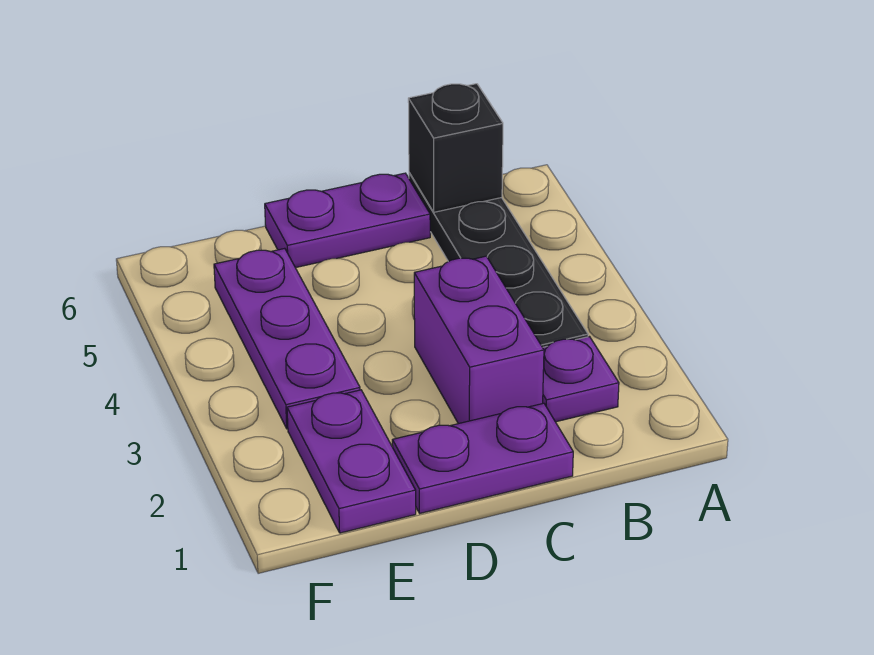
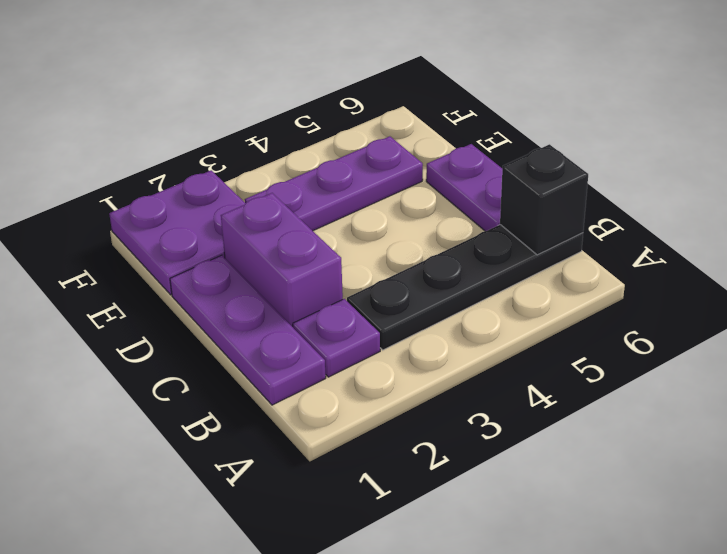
purple plate C1:D1 level 1 -> purple plate B1:D1 level 1
purple brick C2:C3 level 1 -> purple brick C2:D2 level 1
purple plate E1:E2 level 1 -> purple plate E1:F2 level 1

